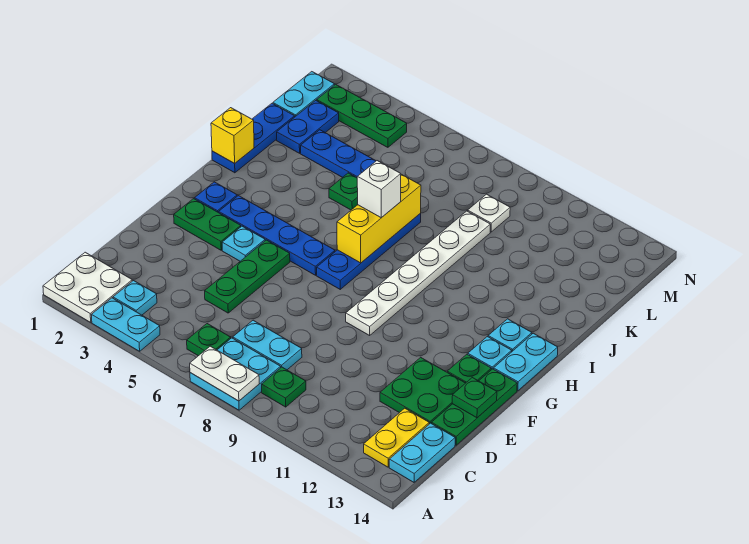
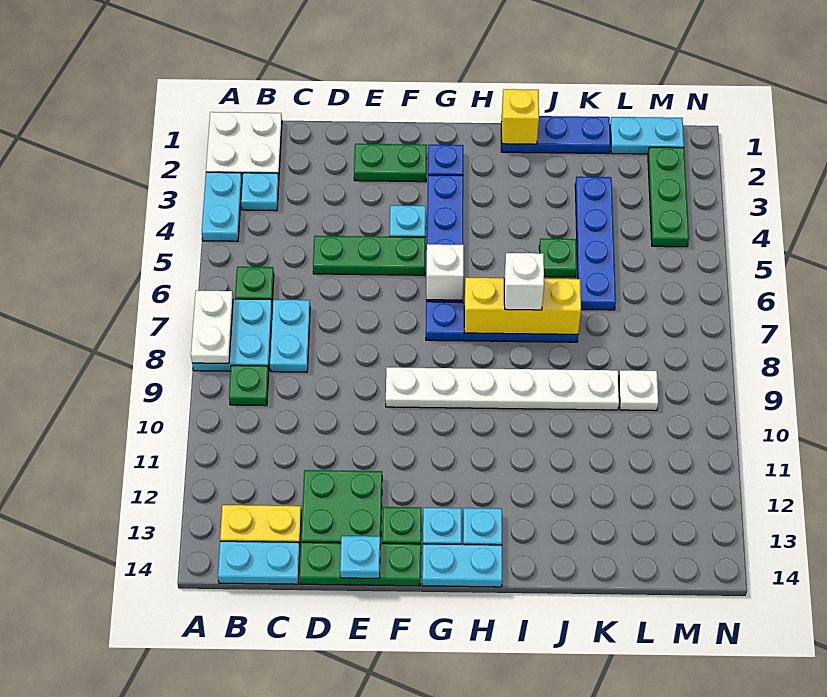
green plate E14 level 2 -> cyan plate E14 level 2
green plate F2:F3 level 1 -> green plate E2:F2 level 1
none -> white brick G6 level 2
blue plate K2:L2 level 1 -> none

